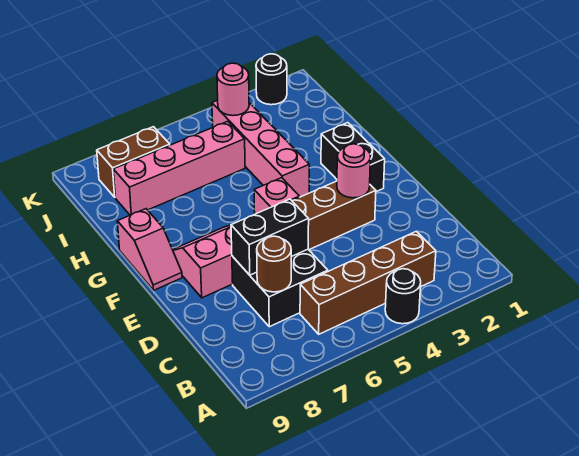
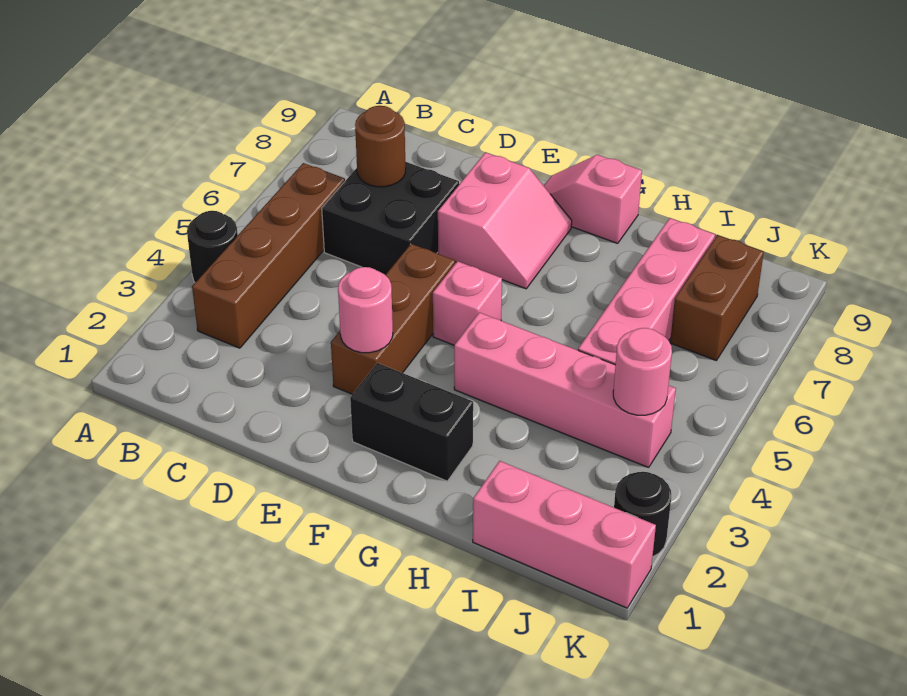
black brick D6:D7 level 2 -> none
none -> pink brick I1:K1 level 1

